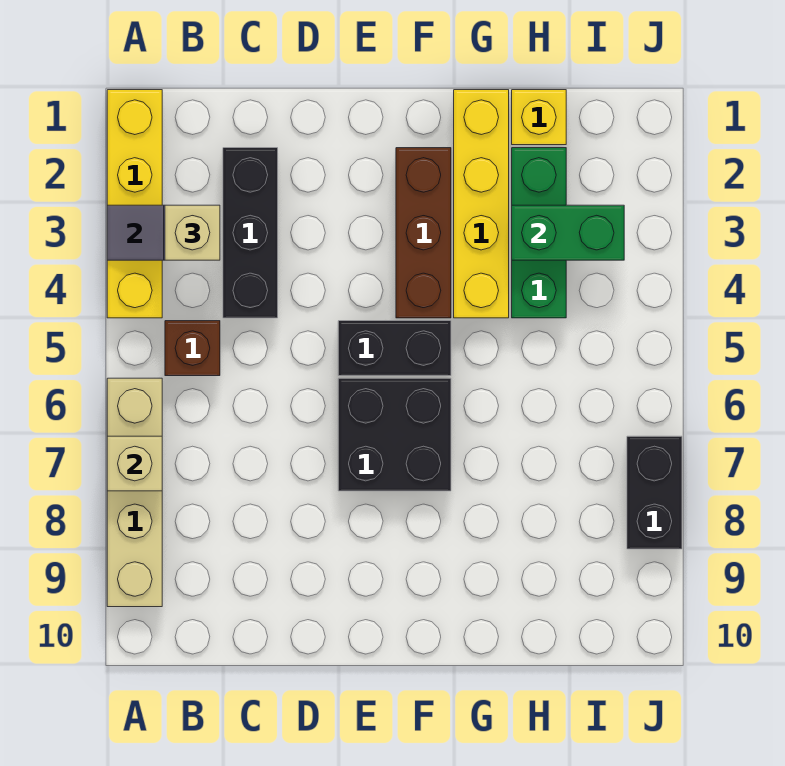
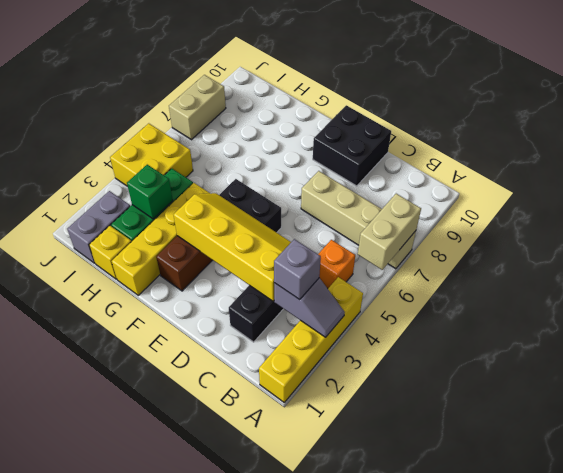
tan brick A6:A9 level 1 -> tan brick A7:D7 level 1
tan brick A7 level 2 -> tan brick A6:A7 level 2
tan brick B3 level 3 -> grey brick B3 level 3
brown brick B5 level 1 -> orange brick B5 level 1
none -> yellow slope C3:F4 level 2 top 3
black brick E6:F7 level 1 -> black brick D9:E10 level 1
green brick H3:I3 level 2 -> green brick H3 level 2
none -> grey brick I1:I2 level 1
none -> yellow brick I4:J5 level 1
black brick J7:J8 level 1 -> tan brick J7:J8 level 1

